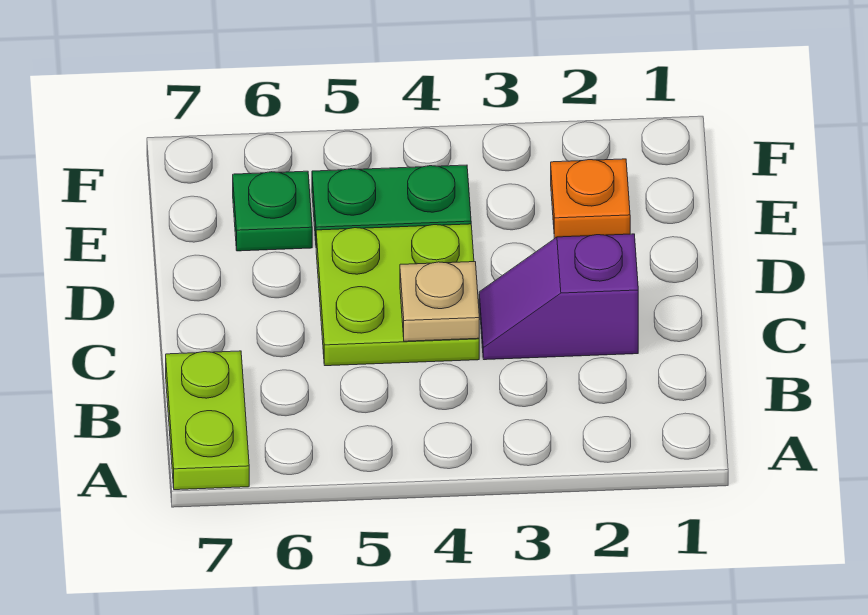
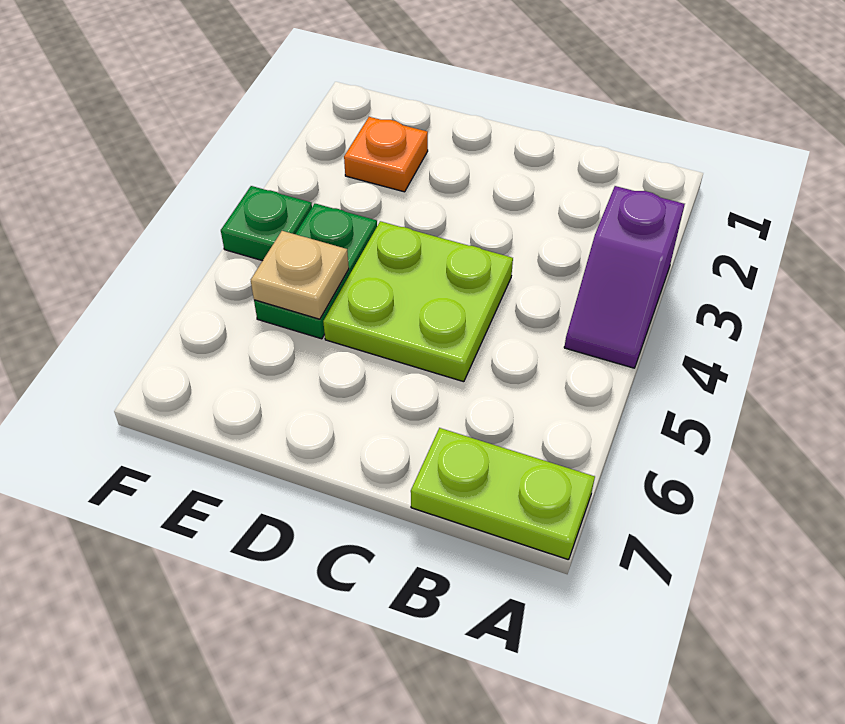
purple slope C2:C3 level 1 top 2 -> purple slope A3:A4 level 1 top 3
tan plate C4 level 2 -> tan plate E5 level 2
green plate E6 level 1 -> green plate F4 level 1

